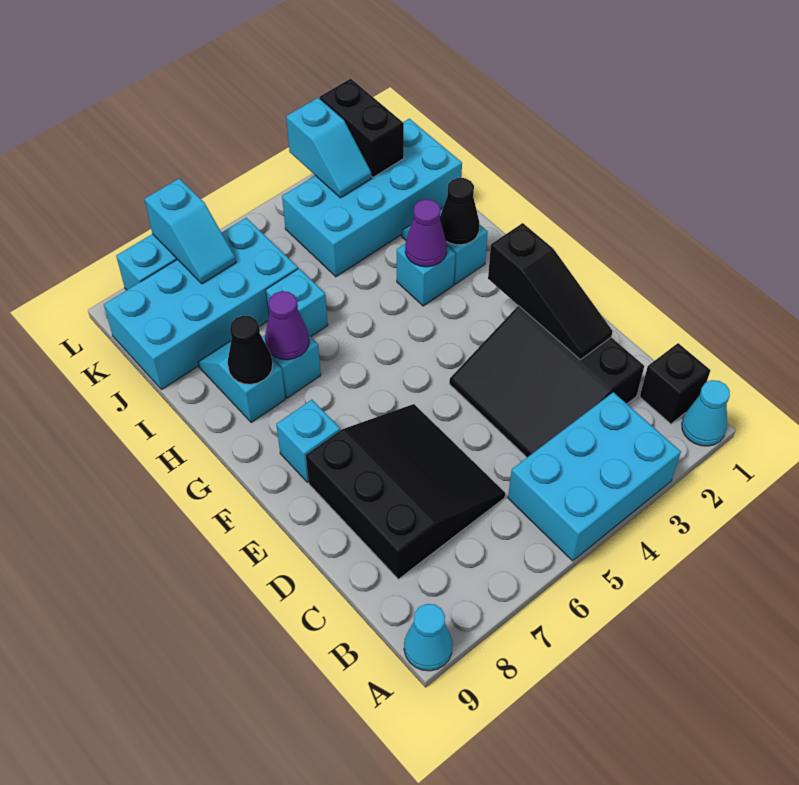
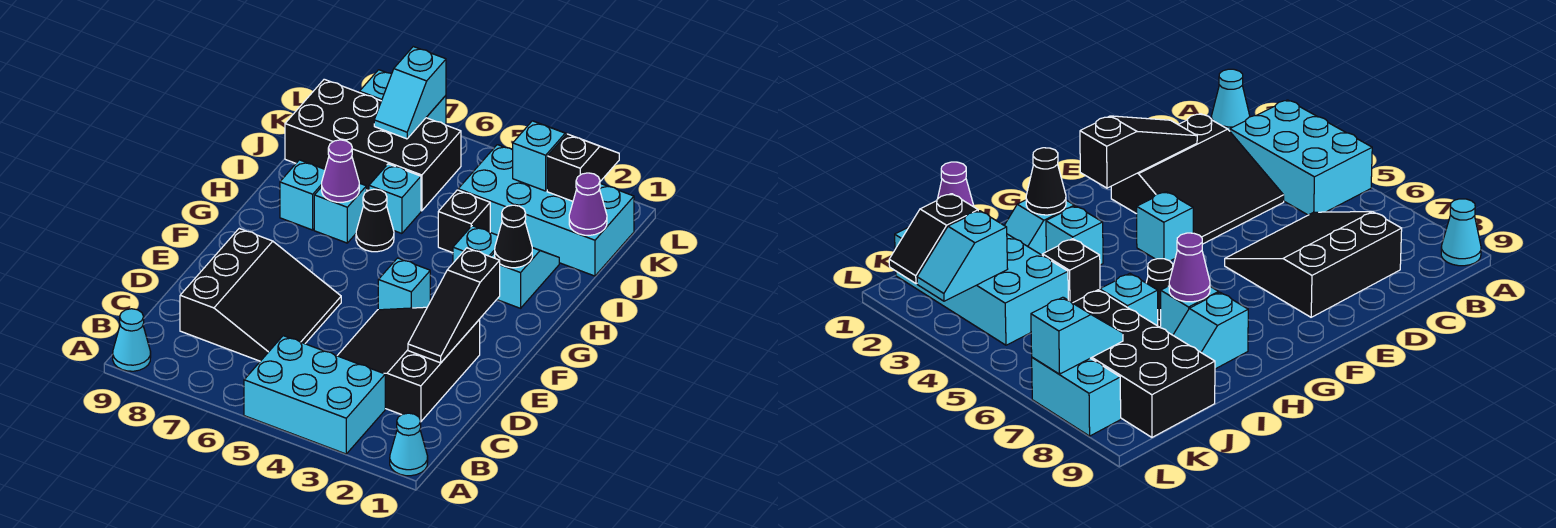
black brick B1 level 1 -> black brick I4 level 1
cyan brick F8 level 1 -> cyan brick F4 level 1
purple cone H3 level 2 -> purple cone J1 level 2
black cone H8 level 2 -> black cone H6 level 1
cyan brick J6:K9 level 1 -> black brick J6:K9 level 1
black brick K2:L2 level 2 -> black slope K2:L2 level 2 top K
cyan slope K3:L3 level 2 top L -> cyan slope K3:L3 level 2 top K

